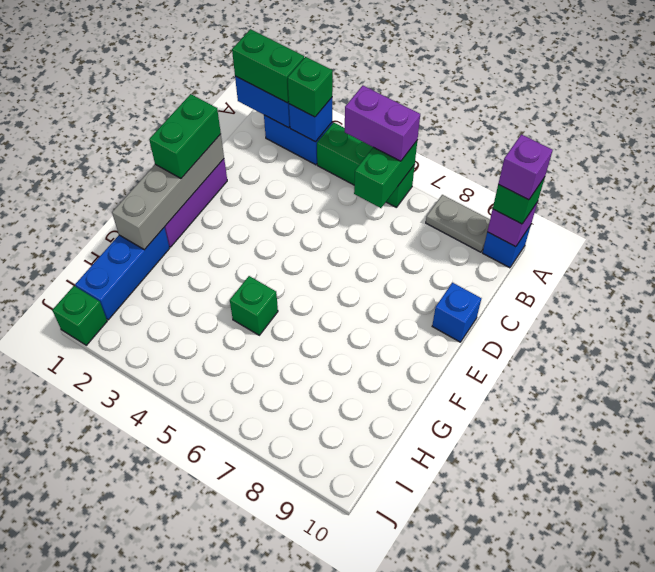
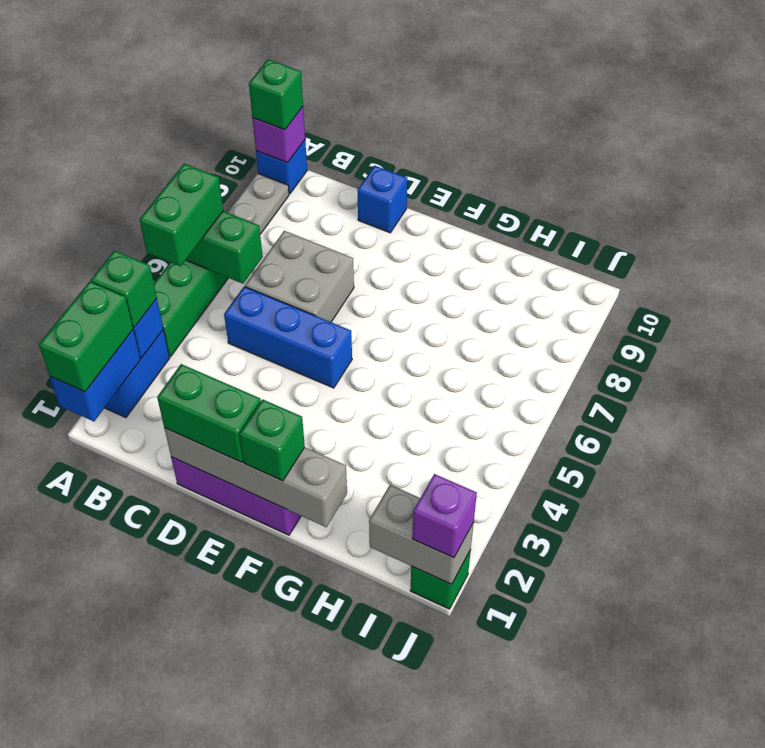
purple brick A5:A6 level 3 -> green brick A5:A6 level 3
purple brick A10 level 4 -> purple brick J1 level 3
none -> grey brick C6:D7 level 1
blue brick G1:I1 level 1 -> blue brick C5:E5 level 1
green brick G5 level 1 -> green brick F1 level 3
none -> grey brick I1:J1 level 2

